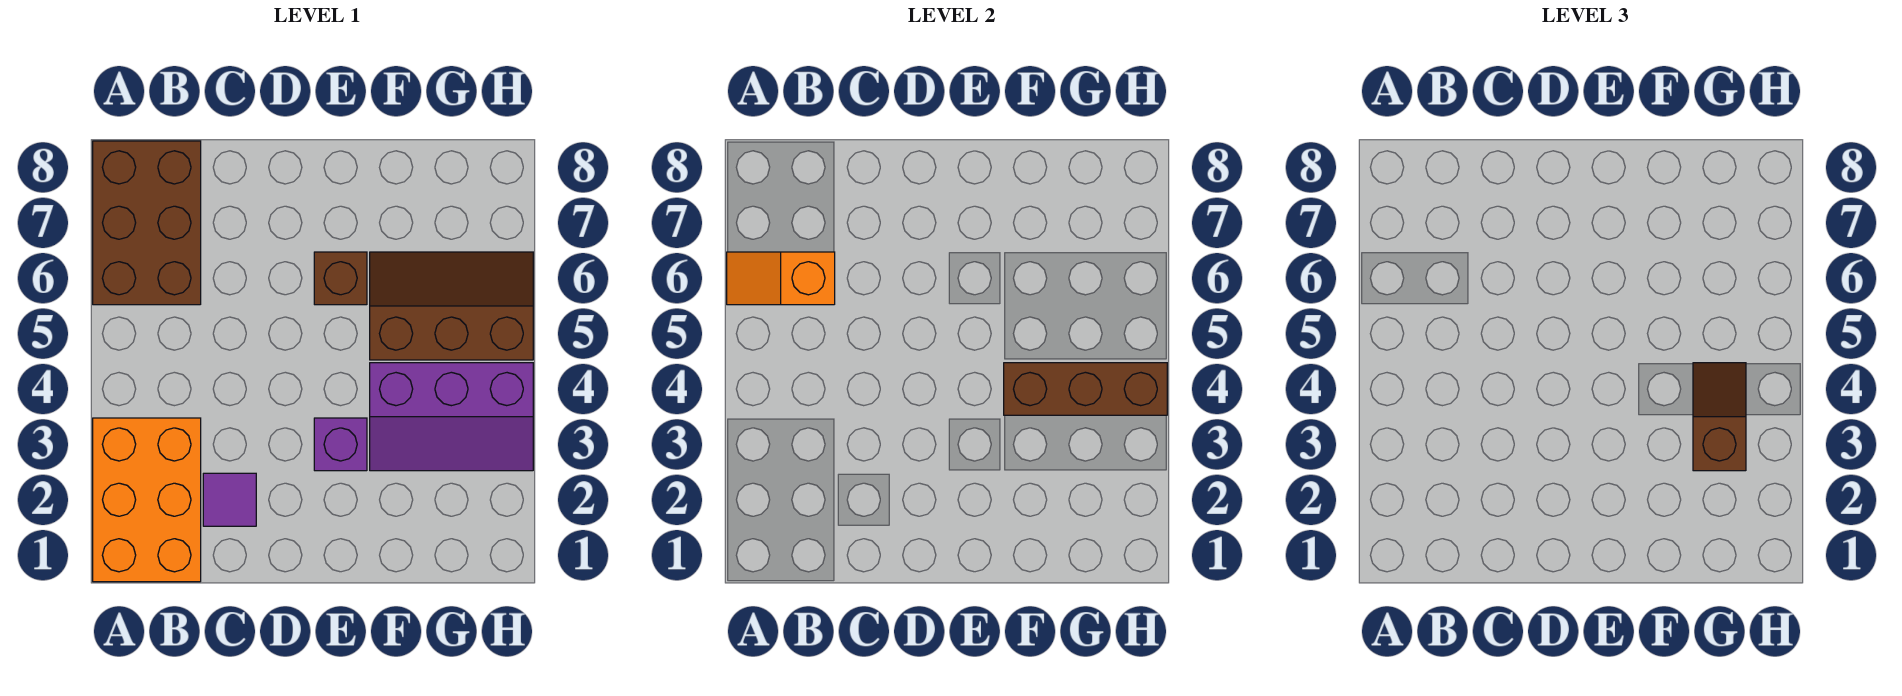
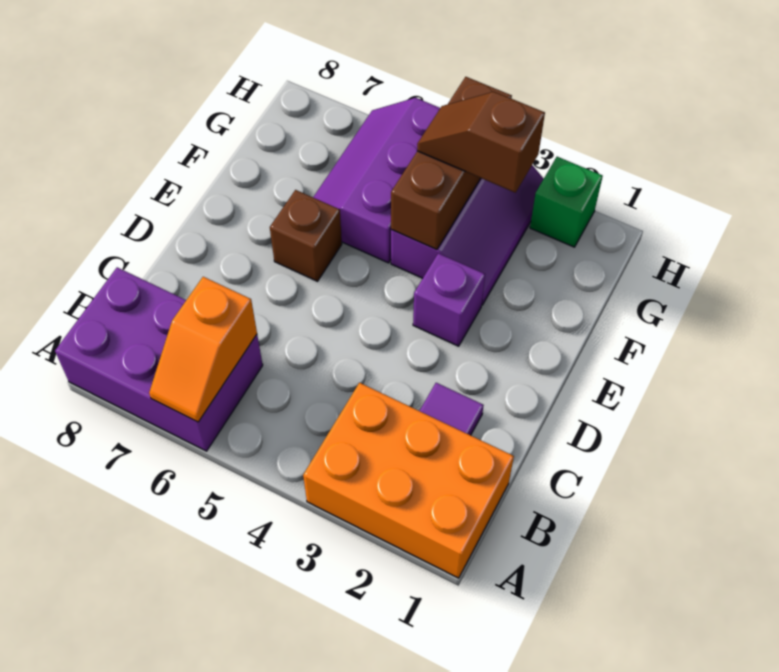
brown brick A6:B8 level 1 -> purple brick A6:B8 level 1
brown slope F5:H6 level 1 top 5 -> purple slope F5:H6 level 1 top 5
none -> green brick H2 level 1

